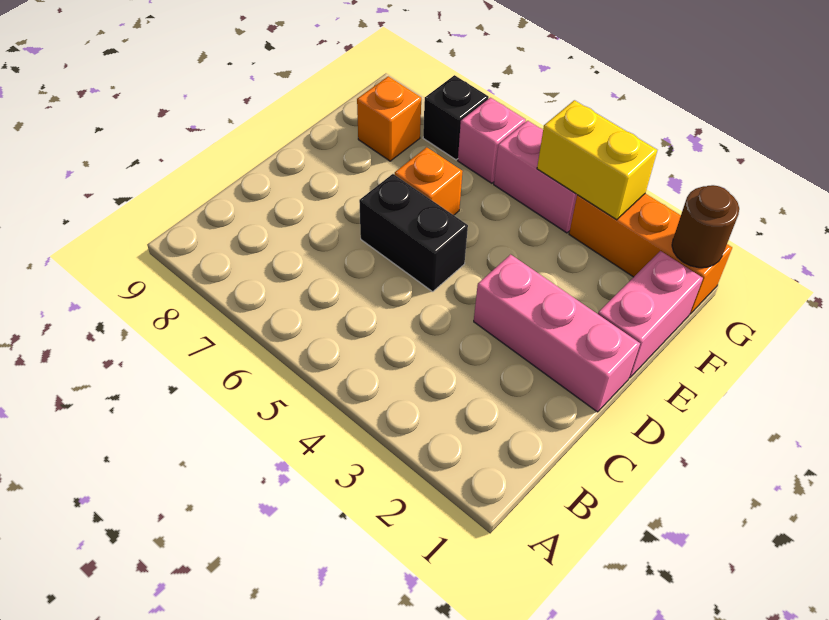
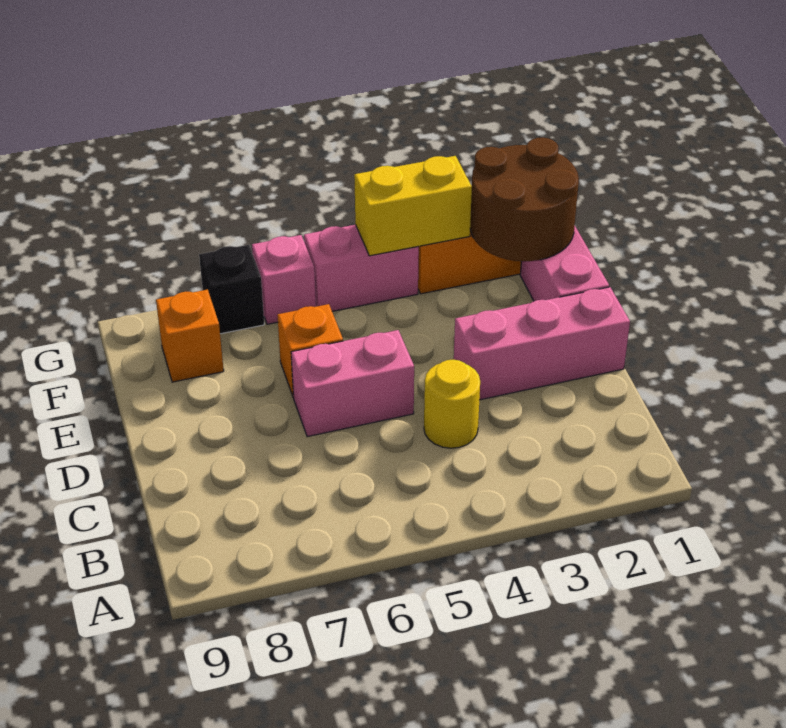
none -> yellow round brick C4 level 1
black brick D5:D6 level 1 -> pink brick D5:D6 level 1
brown round brick G1 level 2 -> brown round brick F1:G2 level 2

